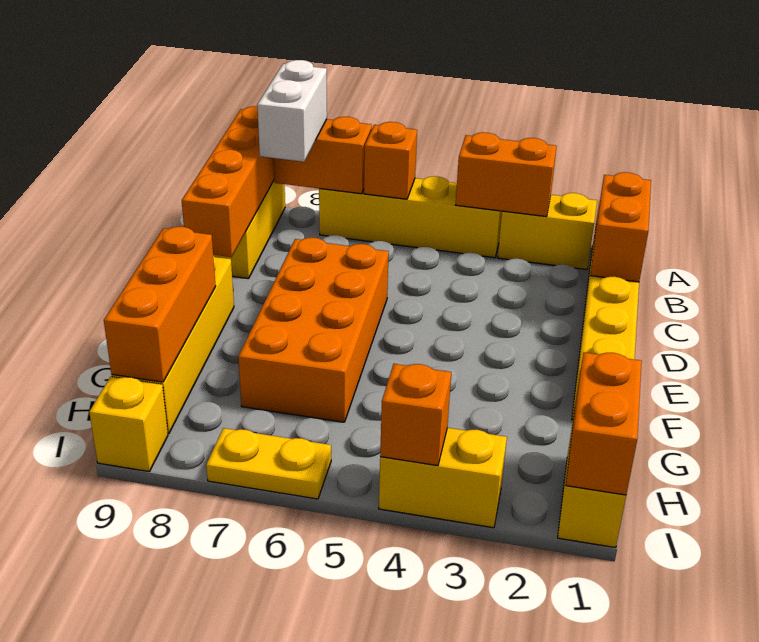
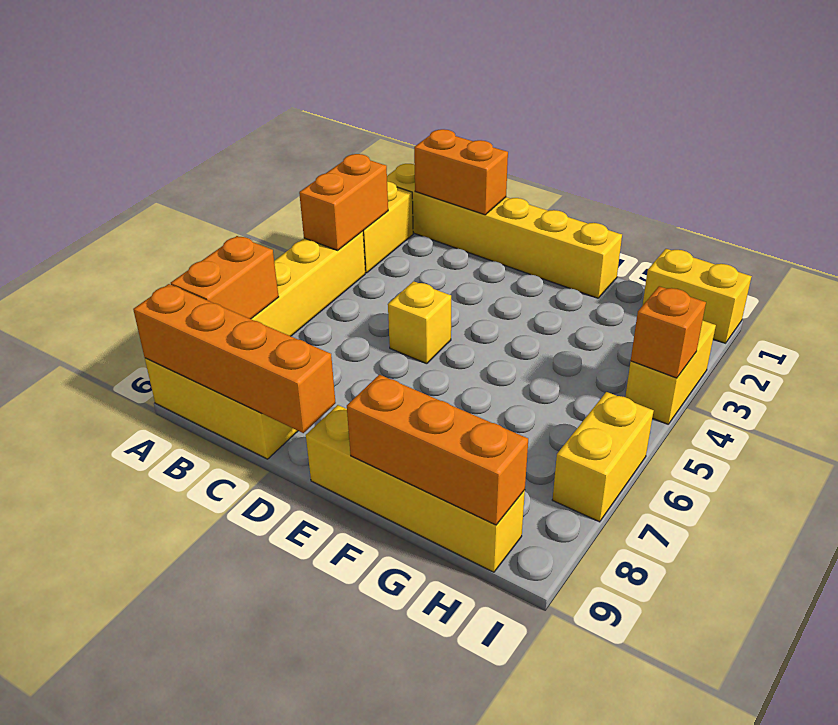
orange brick A6 level 2 -> none
white brick A8:B8 level 3 -> none
orange brick D6:G7 level 1 -> none
orange brick H1:I1 level 2 -> none
yellow plate I6:I7 level 1 -> yellow brick I6:I7 level 1
yellow brick I9 level 1 -> yellow brick D5 level 1

